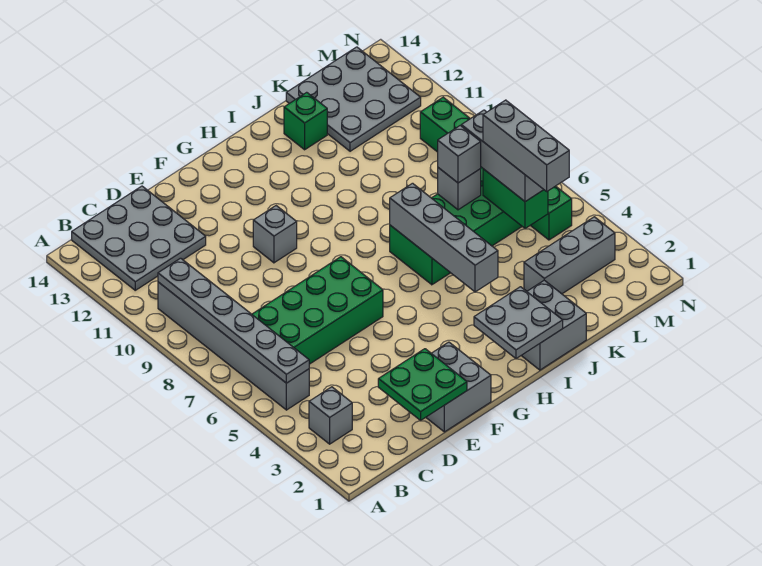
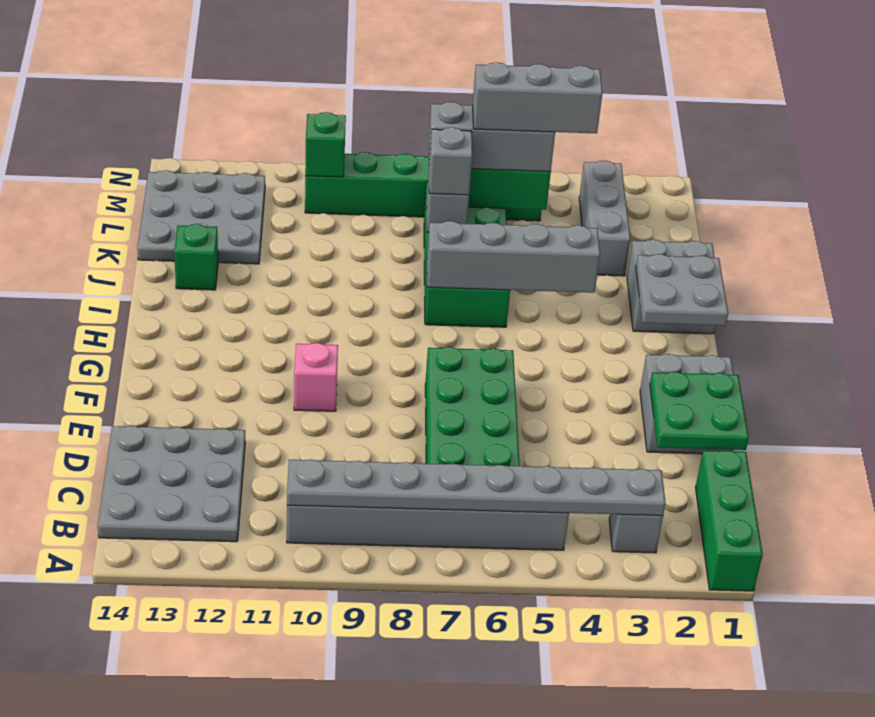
none -> green brick A1:C1 level 1
grey plate B5:B10 level 2 -> grey plate B3:B10 level 2
grey brick F10 level 1 -> pink brick F10 level 1
none -> green brick M10 level 2

